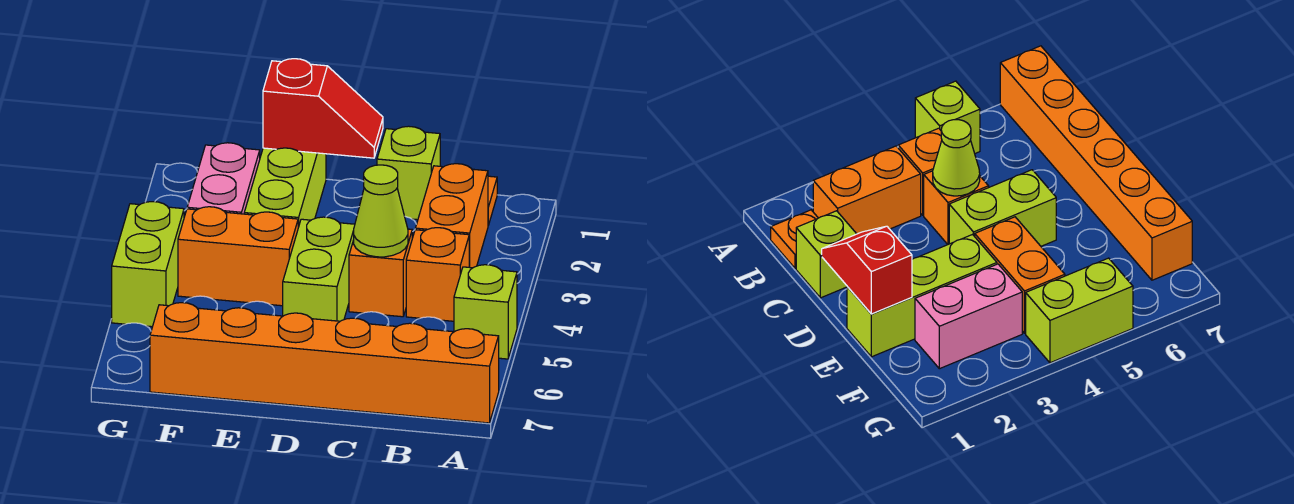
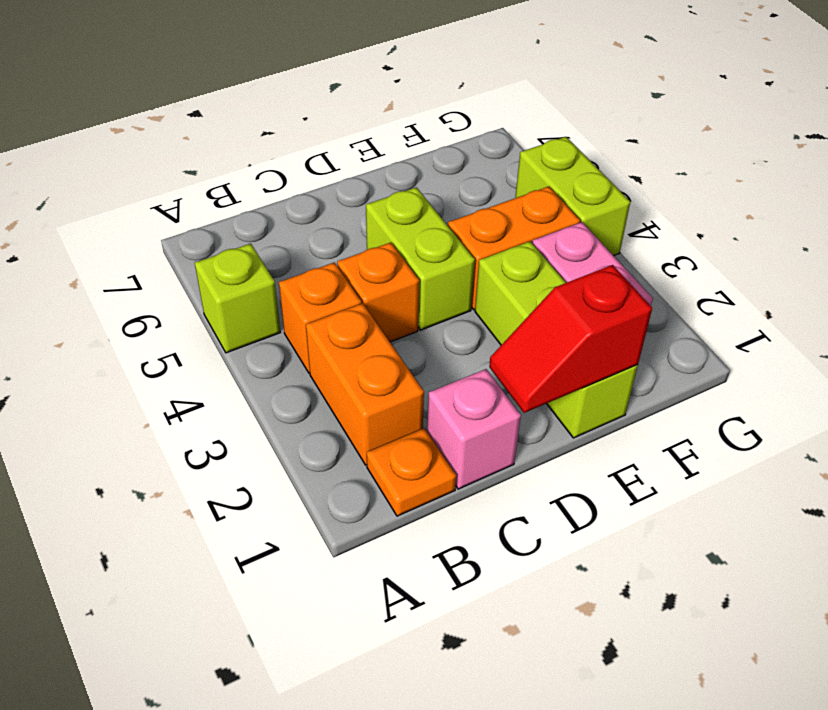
orange brick A7:F7 level 1 -> none
lime brick C1 level 1 -> pink brick C1 level 1
lime cone C4 level 2 -> none

